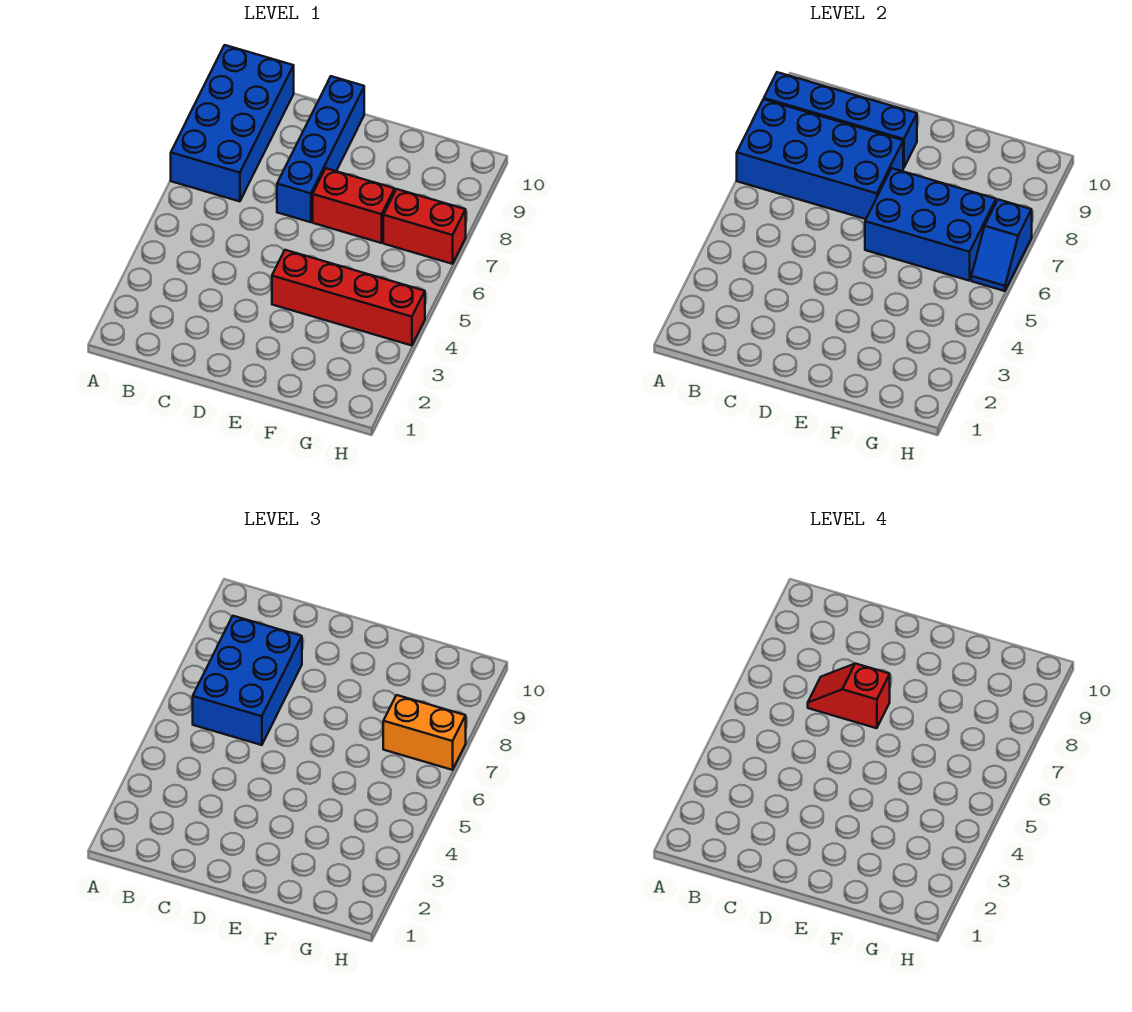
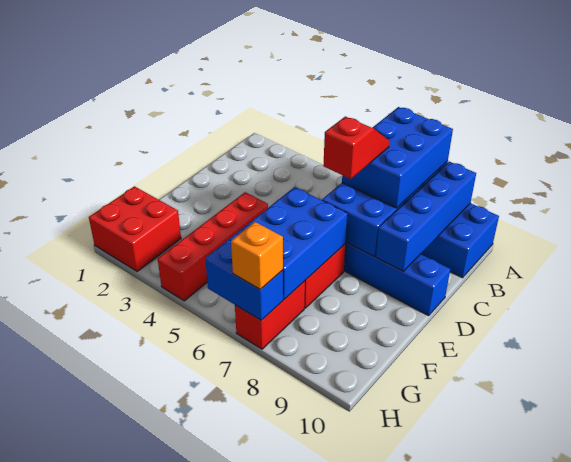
blue brick B6:C8 level 3 -> blue brick A7:C8 level 3
none -> red brick G1:H2 level 1
orange brick G7:H7 level 3 -> orange brick H7 level 3
blue slope H6:H7 level 2 top 7 -> blue brick H6:H7 level 2

